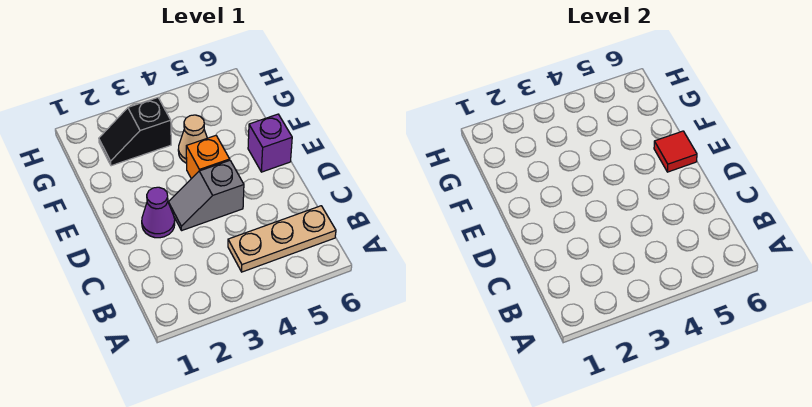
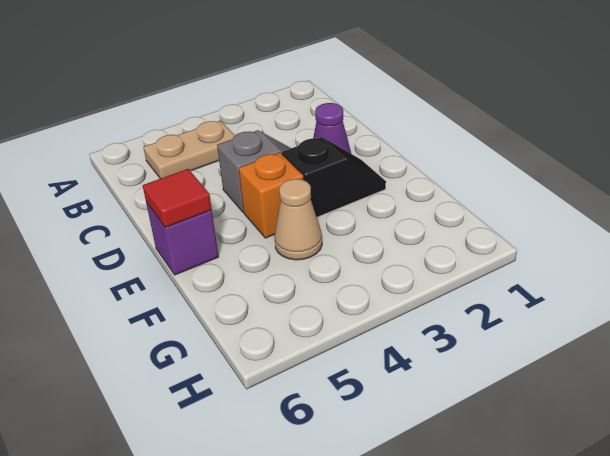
tan plate B4:B6 level 1 -> tan plate B4:B5 level 1
black slope G2:G3 level 1 top 3 -> black slope E2:E3 level 1 top 3

